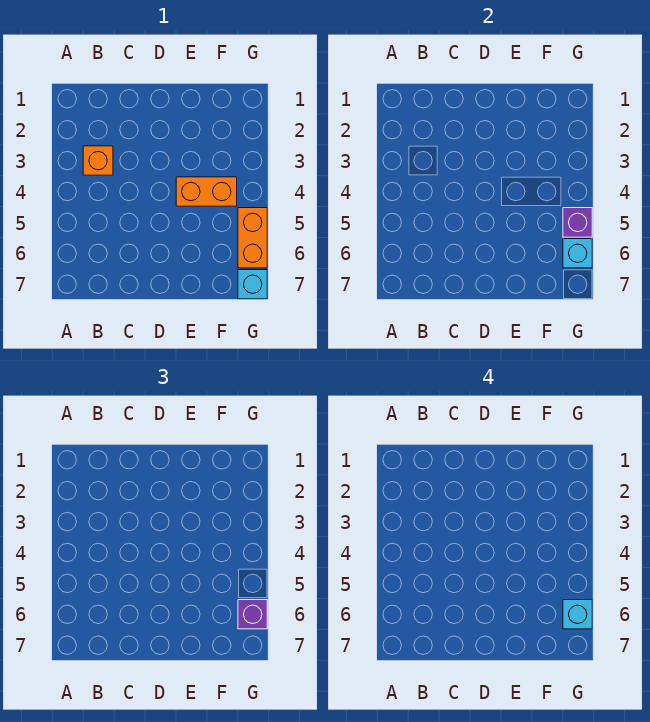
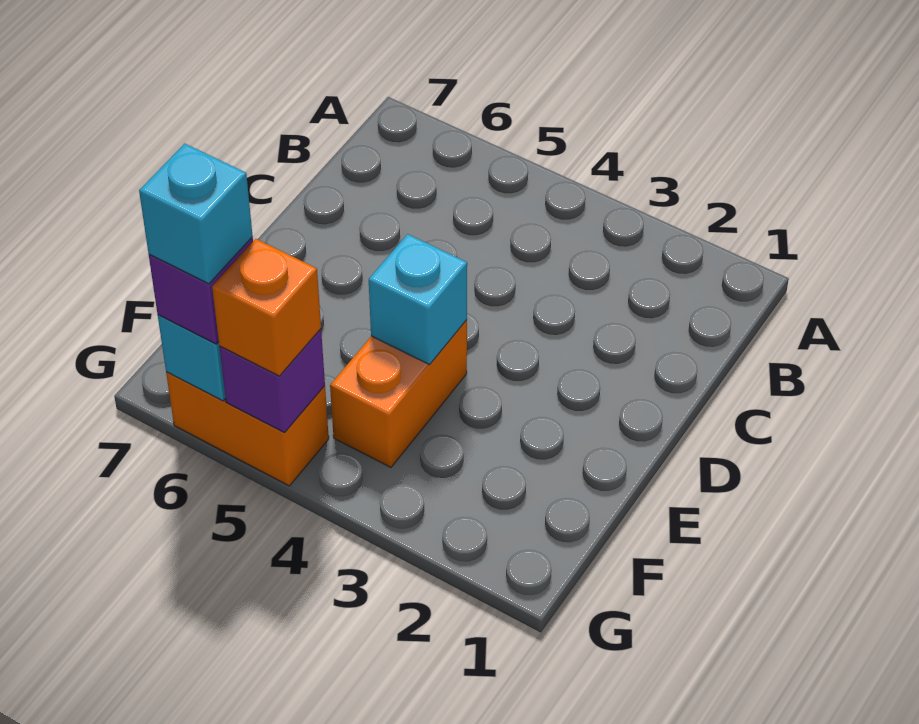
orange brick B3 level 1 -> orange brick G5 level 3
cyan brick G7 level 1 -> cyan brick E4 level 2

